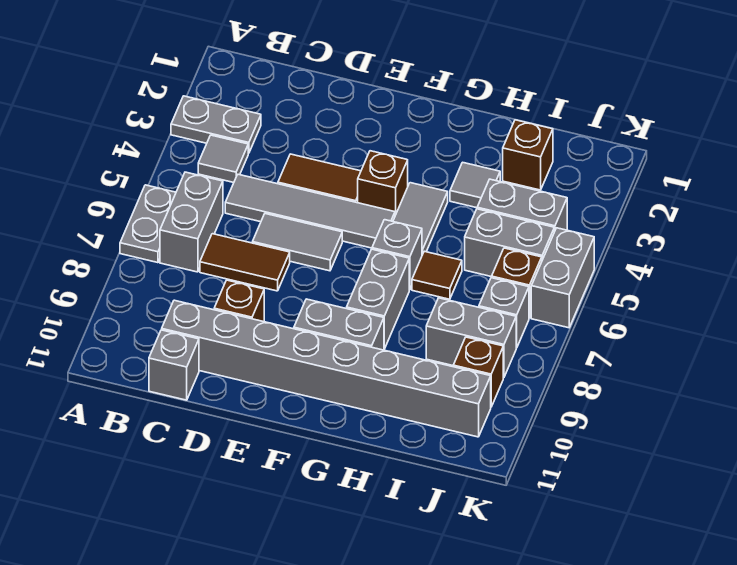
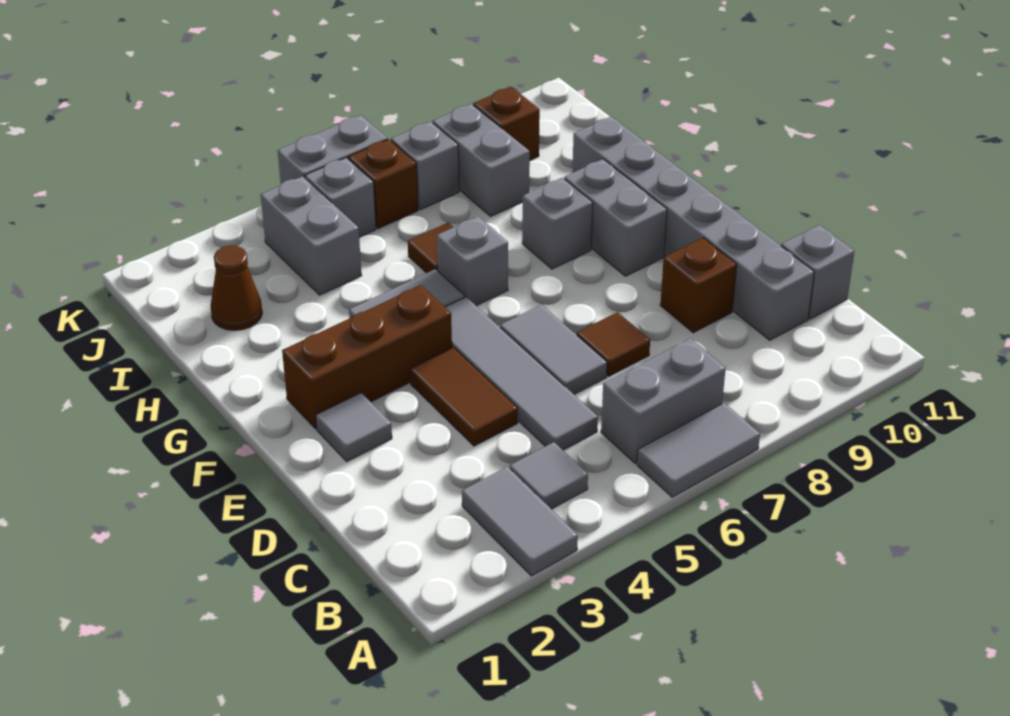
grey plate A3:B3 level 1 -> grey tile A3:B3 level 1
grey plate A6:A7 level 1 -> grey tile A6:A7 level 1
brown tile C7:D7 level 1 -> brown tile D7 level 1
grey brick C10:J10 level 1 -> grey brick C10:H10 level 1
brown brick F4 level 1 -> brown brick F2:F4 level 1
grey brick G7:G8 level 1 -> grey brick G8 level 1
grey tile H3 level 1 -> grey tile E2 level 1
brown brick I2 level 1 -> brown cone I2 level 1
grey brick I5:J5 level 1 -> grey brick J5 level 1

